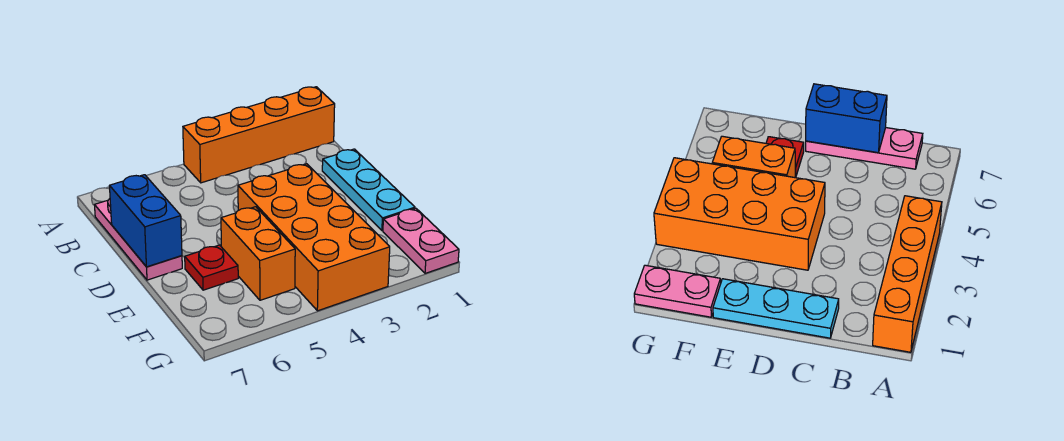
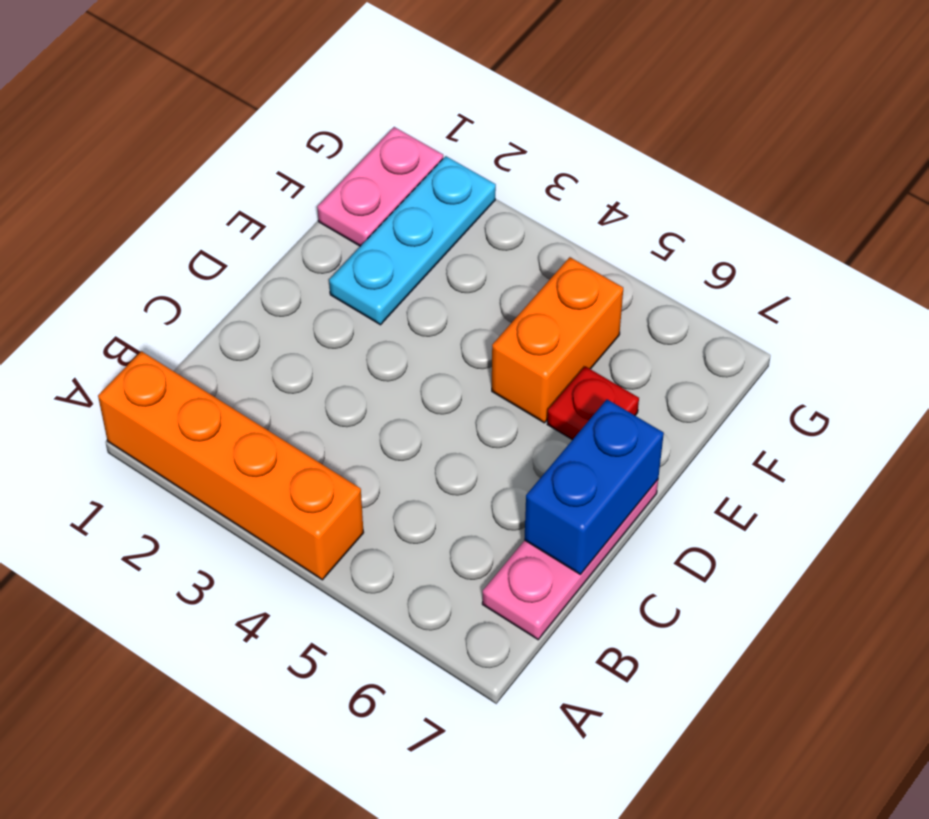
cyan plate C1:E1 level 1 -> cyan plate E2:G2 level 1
orange brick D3:G4 level 1 -> none

